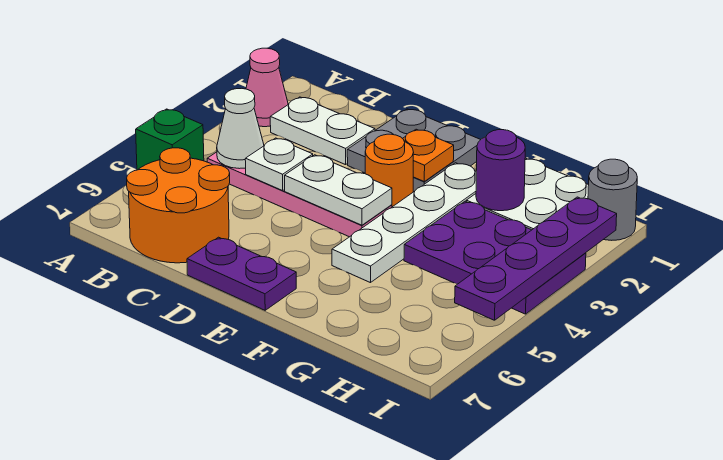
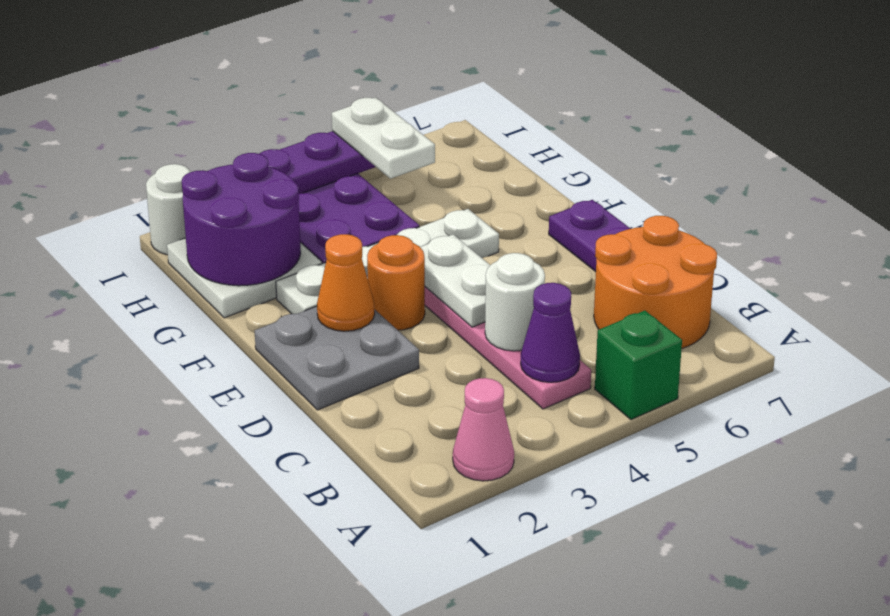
white plate B2:C2 level 1 -> white plate H5:I5 level 3
white cone B4 level 2 -> purple cone B4 level 2
white plate C4 level 2 -> white round brick C4 level 2
orange plate E2 level 2 -> orange cone E2 level 2
purple round brick G2 level 2 -> purple round brick G1:H2 level 2
grey round brick I1 level 1 -> white round brick I1 level 1

